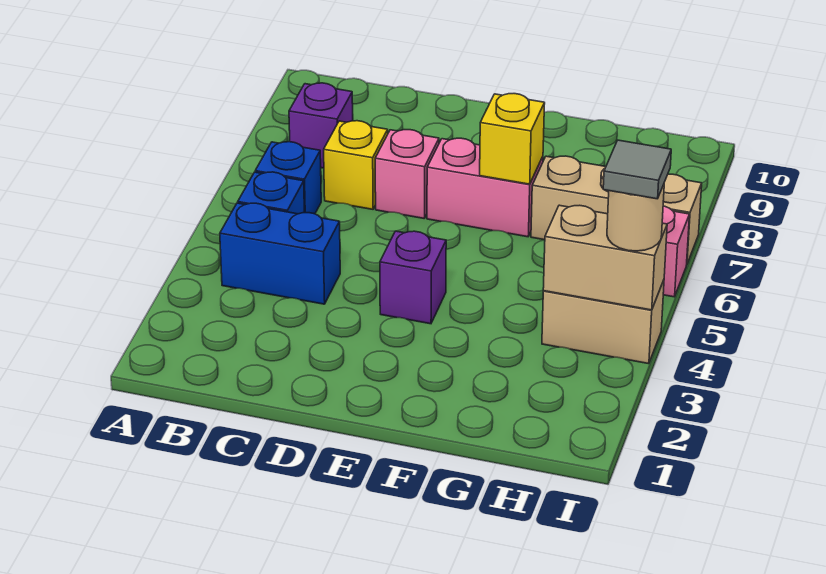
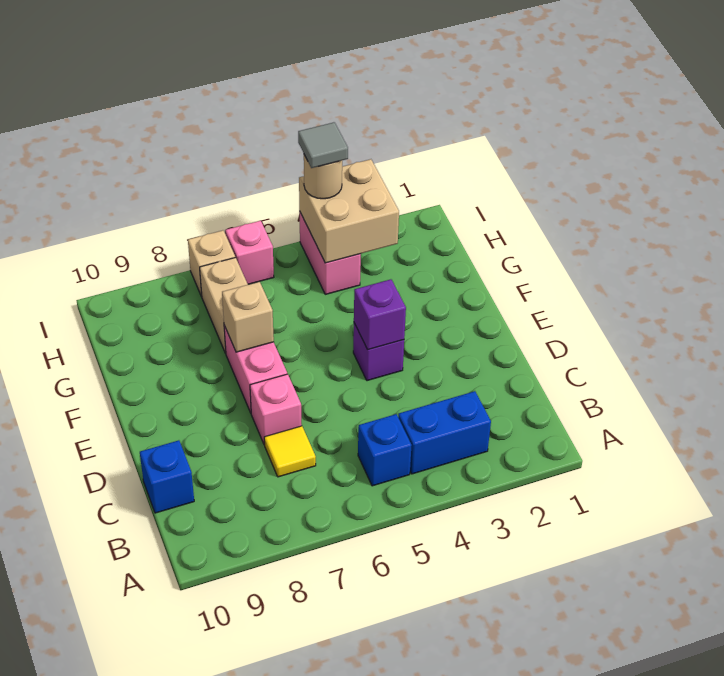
blue brick B4:C4 level 1 -> blue brick B3:B4 level 1
blue brick B6 level 1 -> blue brick C10 level 1
purple brick B8 level 1 -> purple brick E4 level 2
yellow brick C7 level 1 -> yellow tile C7 level 1
yellow brick F7 level 2 -> tan brick F7 level 2
tan brick H4:I4 level 1 -> pink brick H4:I4 level 1
tan brick H4:I4 level 2 -> tan brick H3:I4 level 2

